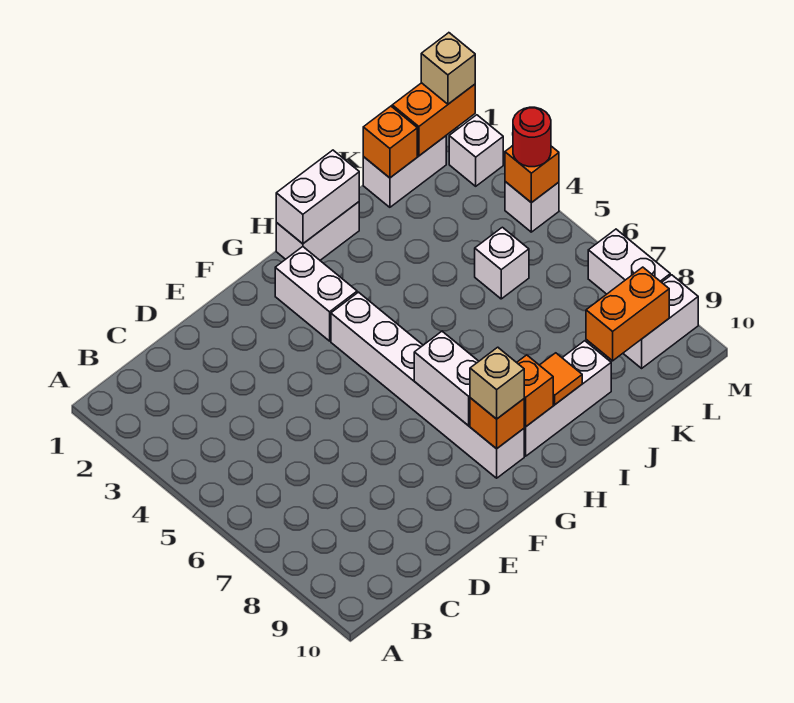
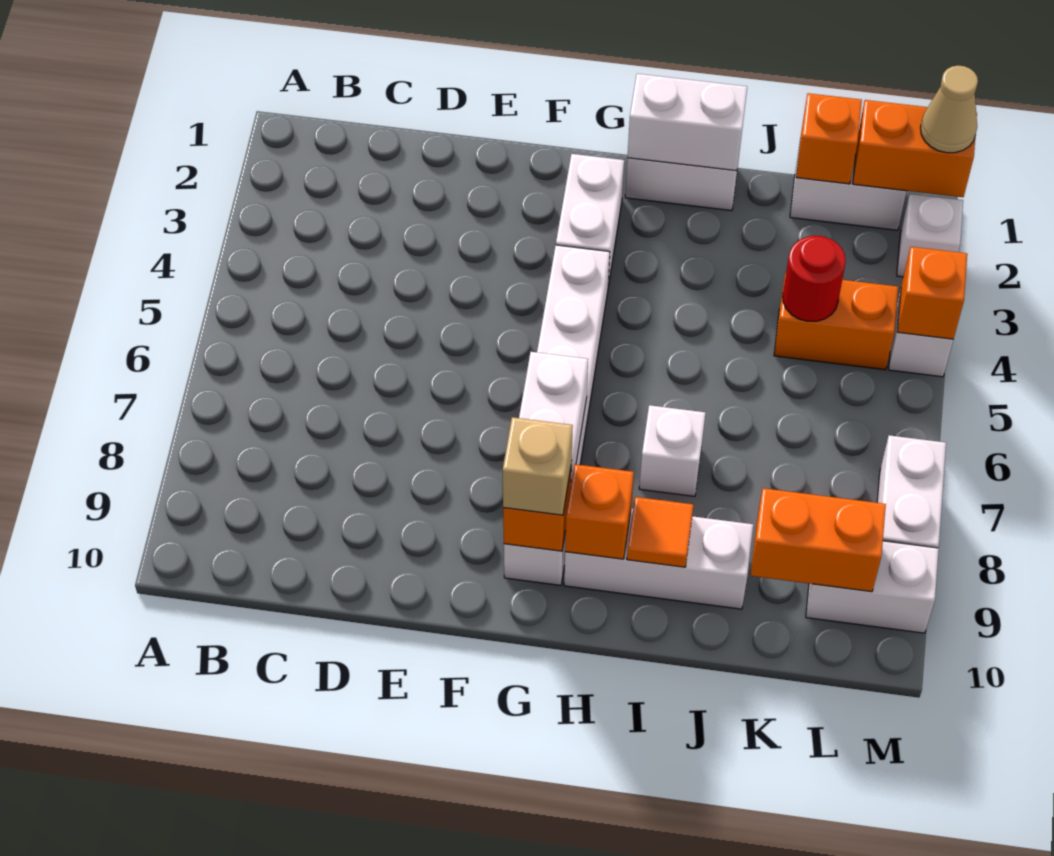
none -> orange brick K4:L4 level 1
white brick K5 level 1 -> white brick I7 level 1
tan brick M1 level 3 -> tan cone M1 level 3
red round brick M4 level 3 -> red round brick K4 level 2

